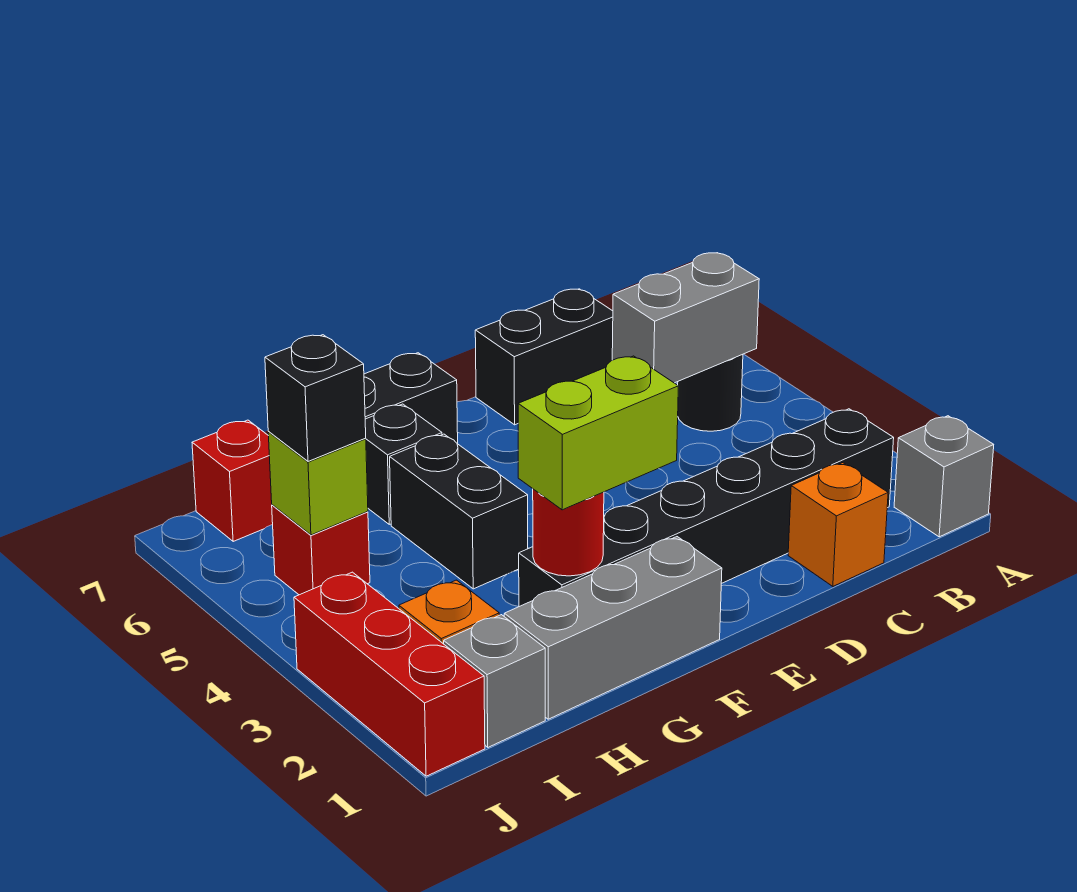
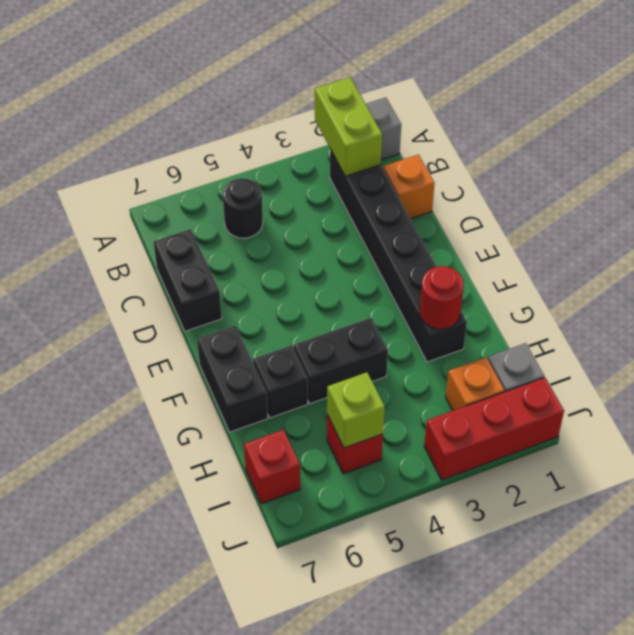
grey brick B5:C5 level 2 -> none
grey brick F1:H1 level 1 -> none
lime brick F2:G2 level 3 -> lime brick A2:B2 level 2
black brick I5 level 3 -> none

